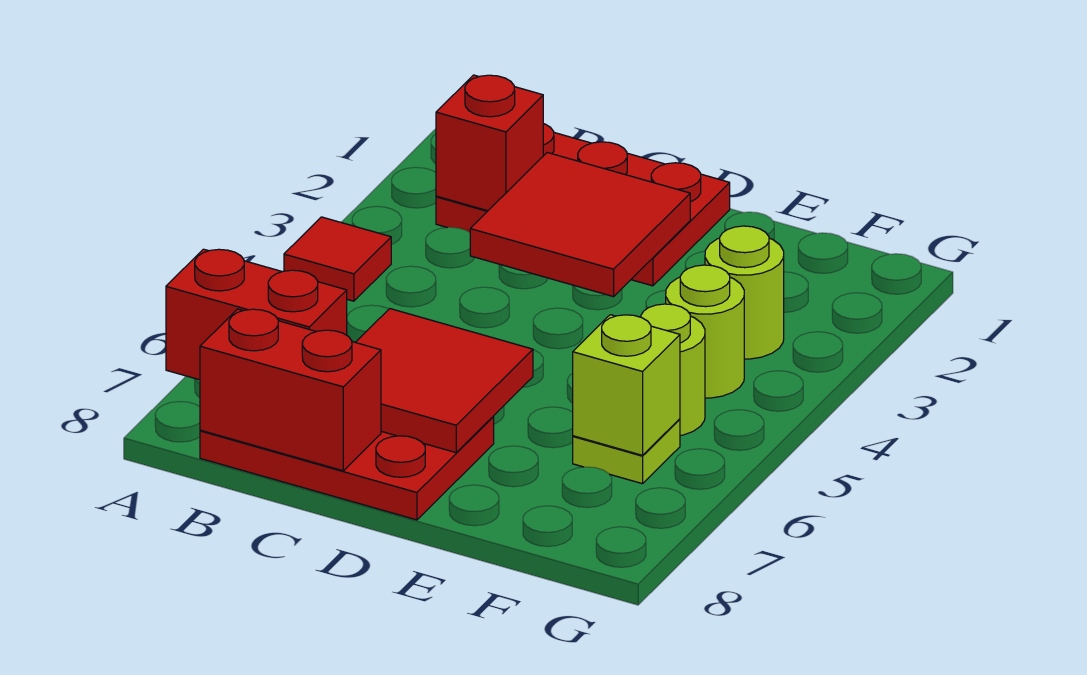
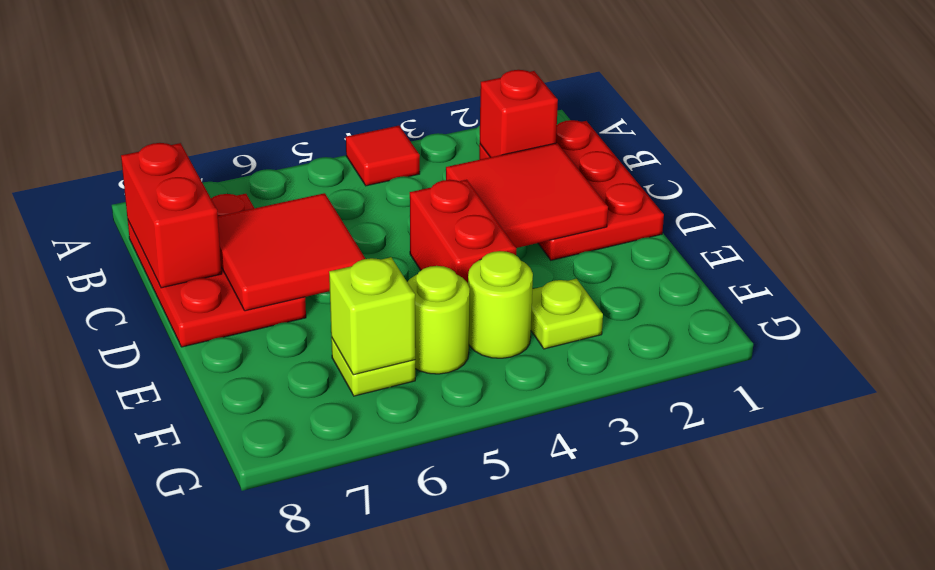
red brick A7:B7 level 2 -> red brick D4:E4 level 1
lime round brick F3 level 1 -> lime plate F3 level 1

